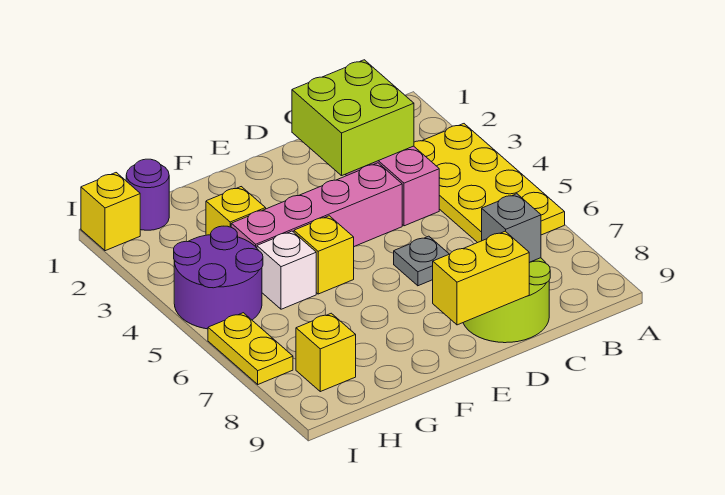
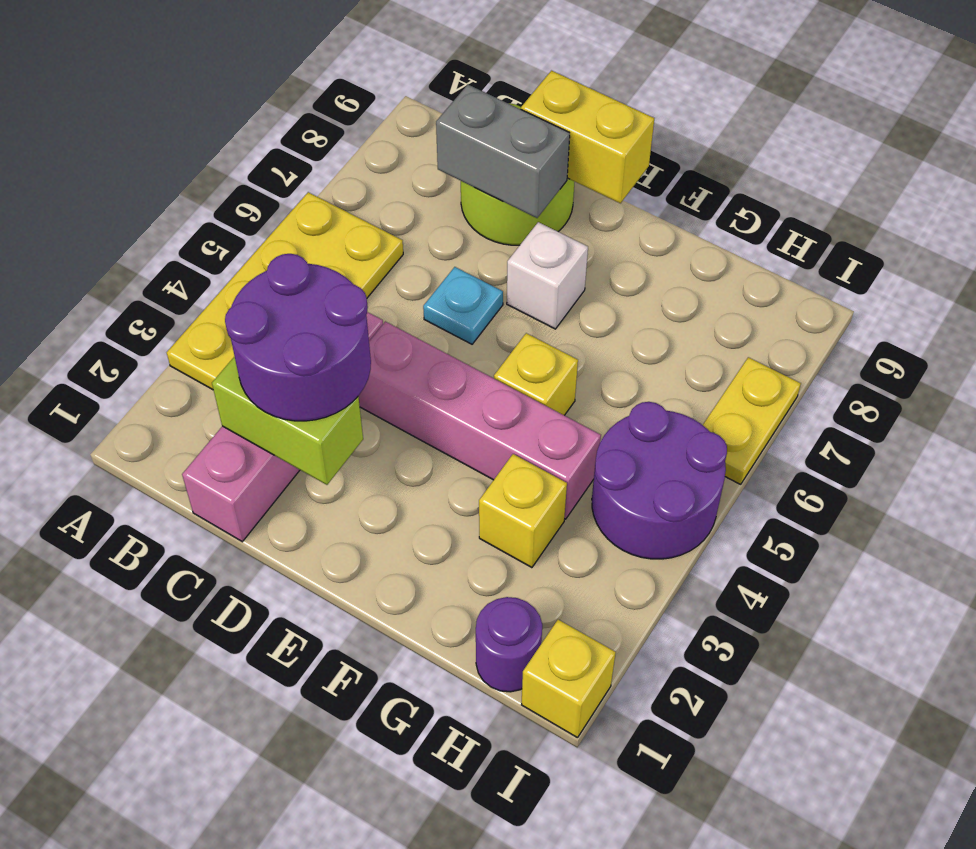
lime brick C2:D3 level 2 -> lime brick C2:D2 level 2
none -> purple round brick C2:D3 level 3
grey brick C8 level 2 -> grey brick C8:D8 level 2
grey plate D6 level 1 -> cyan plate D6 level 1
white brick G5 level 1 -> white brick E7 level 1
yellow brick H8 level 1 -> none

